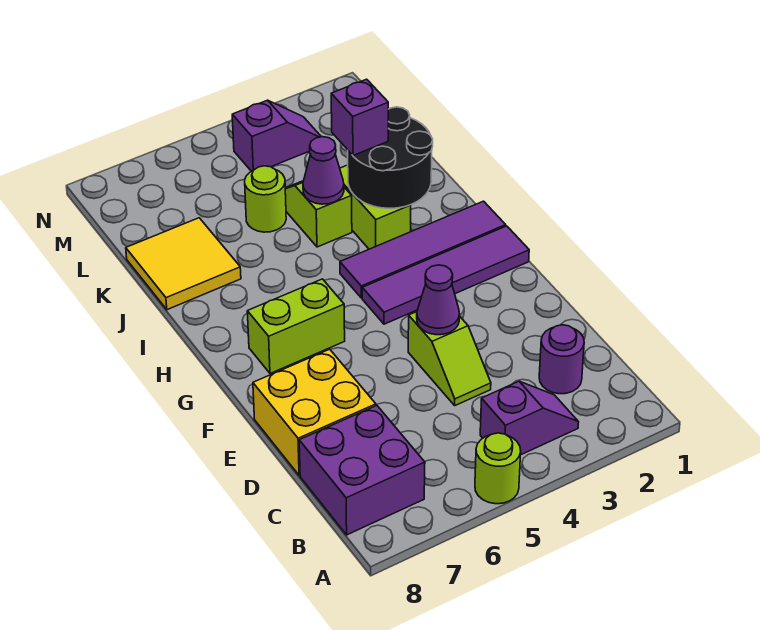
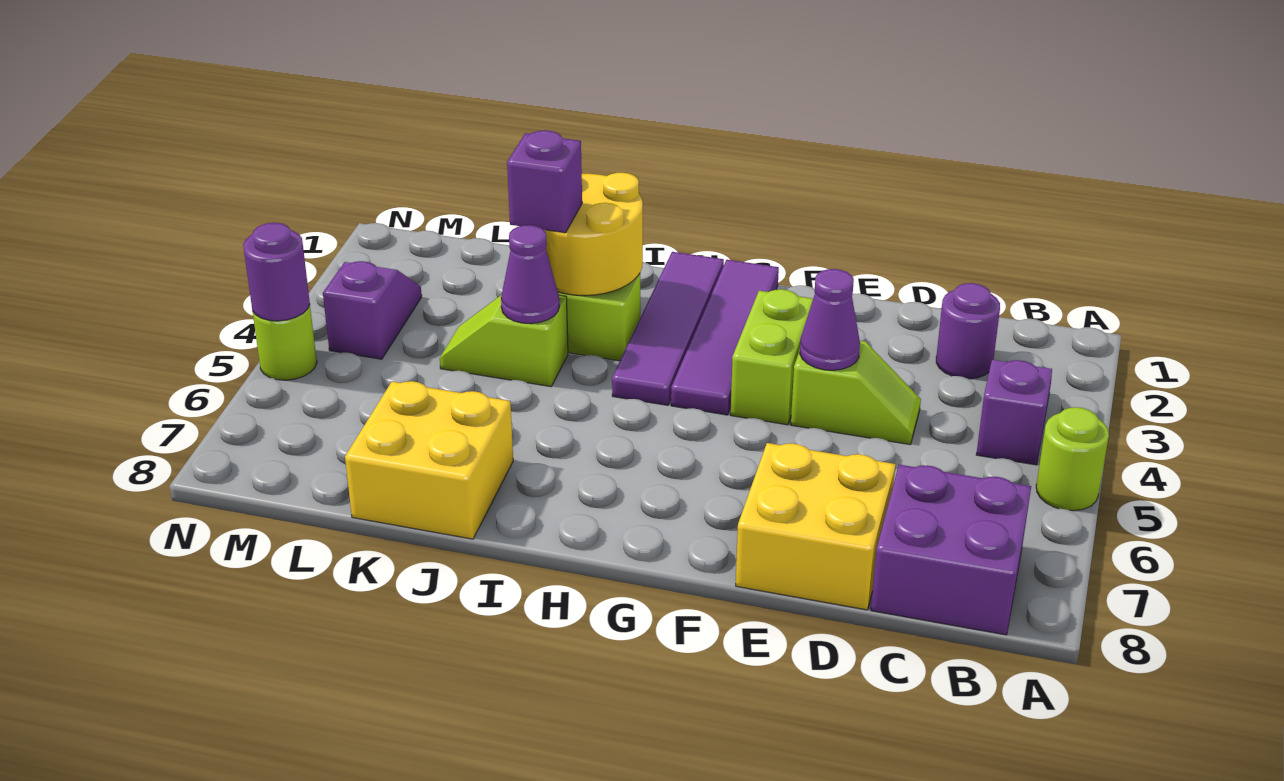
lime brick G6:G7 level 1 -> lime brick F3:F4 level 1
black round brick I2:J3 level 2 -> yellow round brick I2:J3 level 2
yellow tile J7:K8 level 1 -> yellow brick J7:K8 level 1
lime round brick K5 level 1 -> lime round brick N5 level 1
none -> purple round brick N5 level 2

